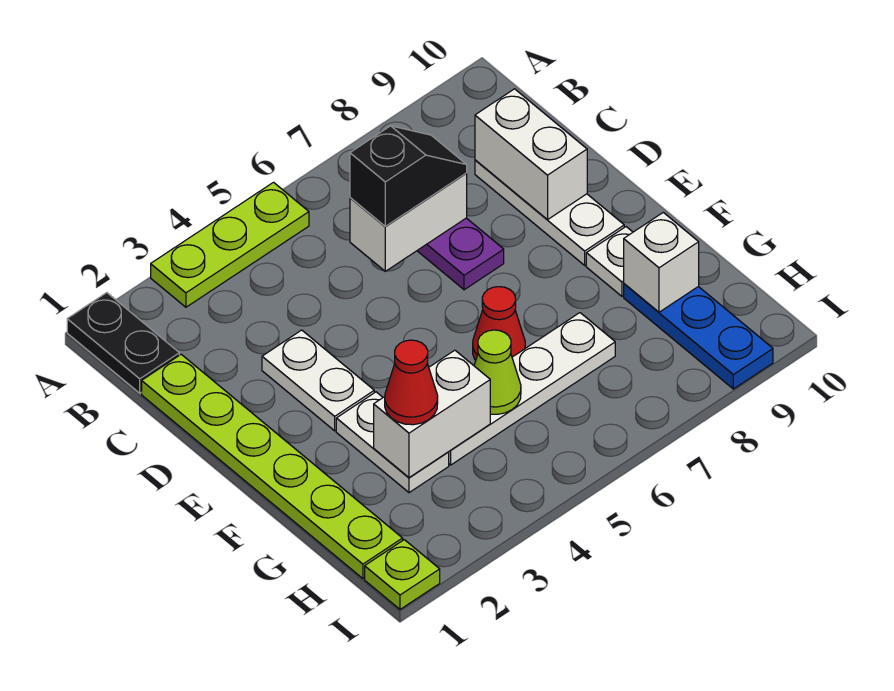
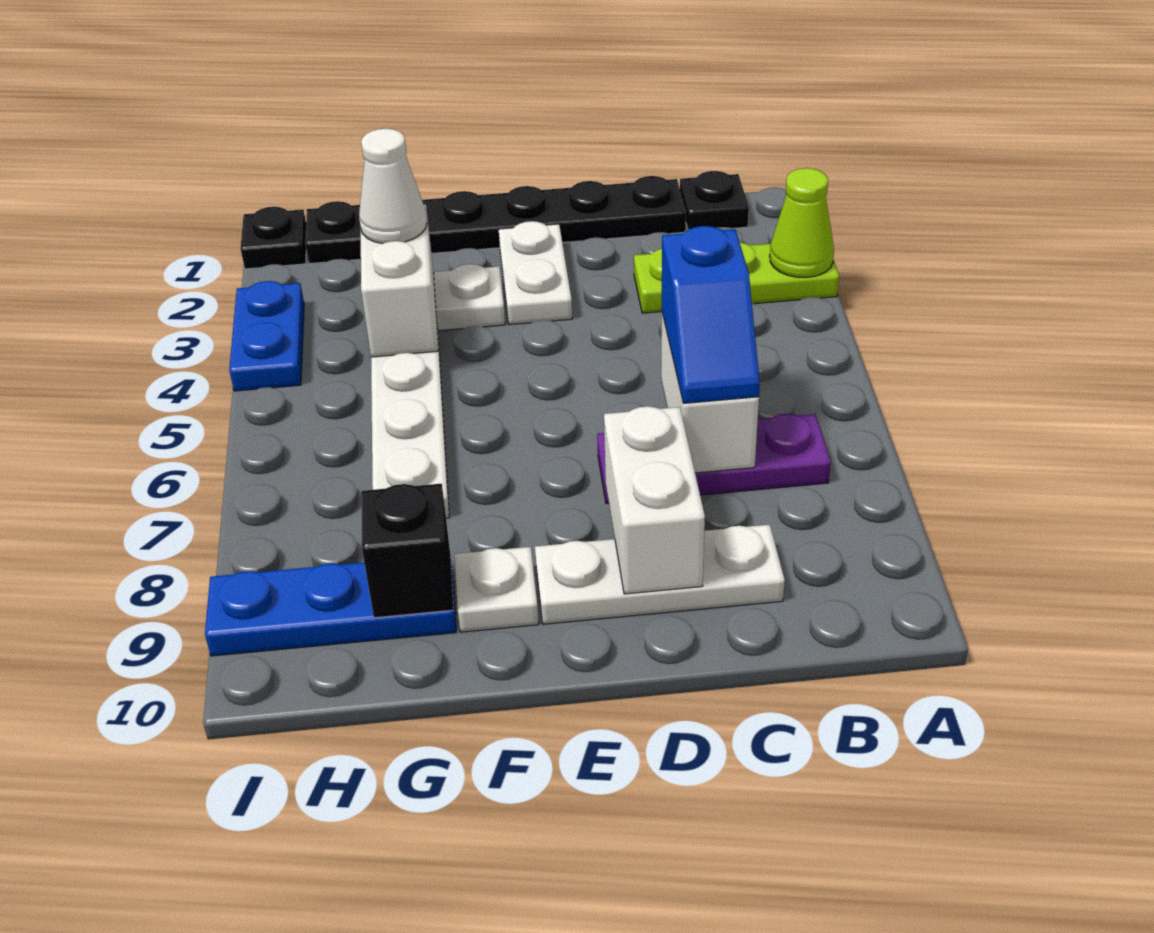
black plate A1:B1 level 1 -> black plate B1 level 1
lime plate A3:A5 level 1 -> lime plate A3:C3 level 1
lime plate C1:H1 level 1 -> black plate C1:H1 level 1
black slope C6:C7 level 3 top 6 -> blue slope C6:C7 level 3 top 6
white brick C9:D9 level 2 -> white brick D8:D9 level 2
white plate D3:E3 level 1 -> white plate E2:E3 level 1
red cone F6 level 1 -> none
red cone G3 level 3 -> white cone G3 level 3
lime cone G5 level 2 -> lime cone A3 level 2
white brick G9 level 2 -> black brick G9 level 2
lime plate I1 level 1 -> black plate I1 level 1
none -> blue plate I3:I4 level 1

